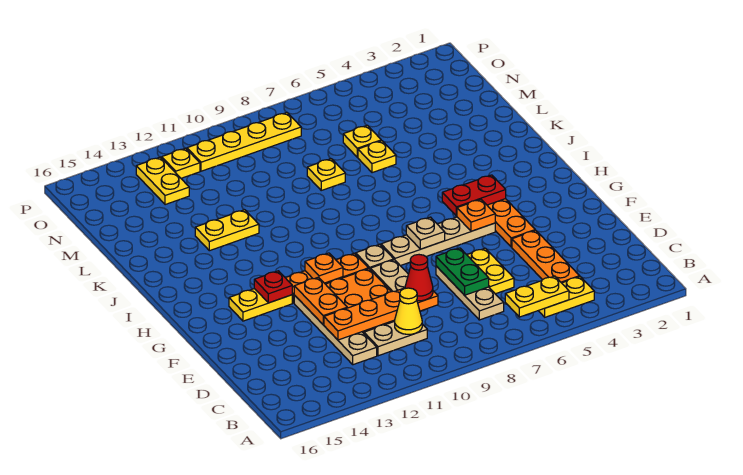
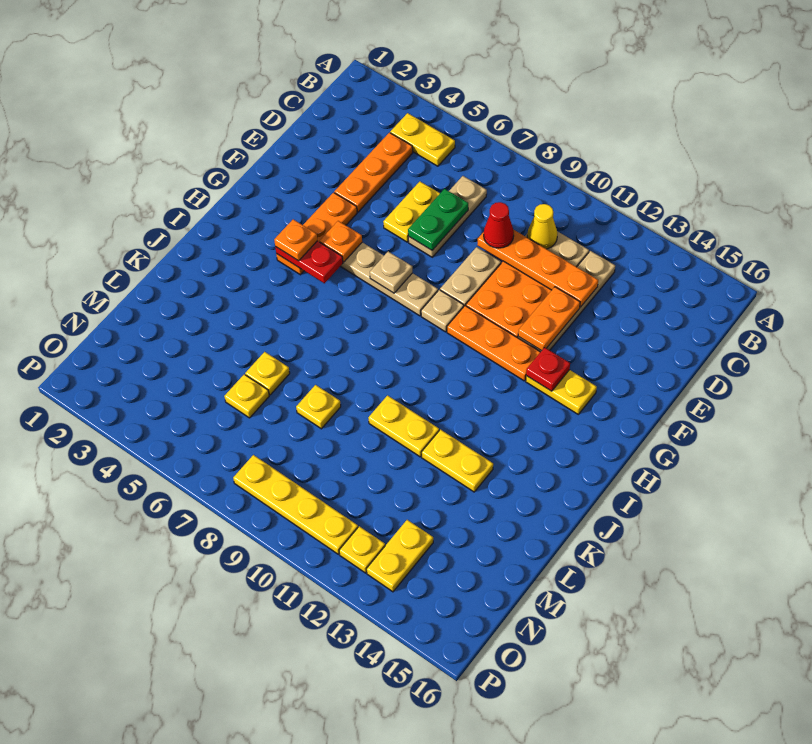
yellow plate B5:B6 level 2 -> yellow plate K10:K11 level 1
orange plate G11 level 2 -> orange plate H4 level 3

